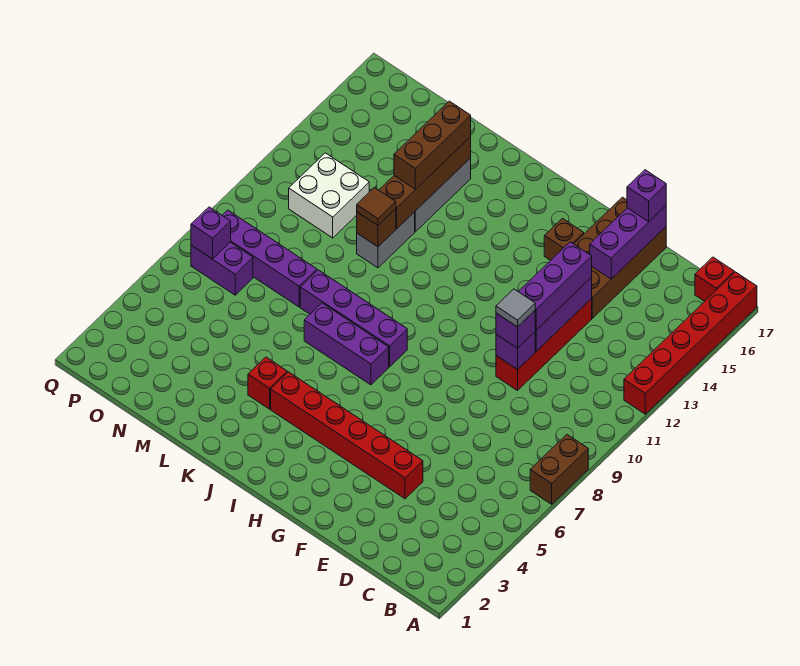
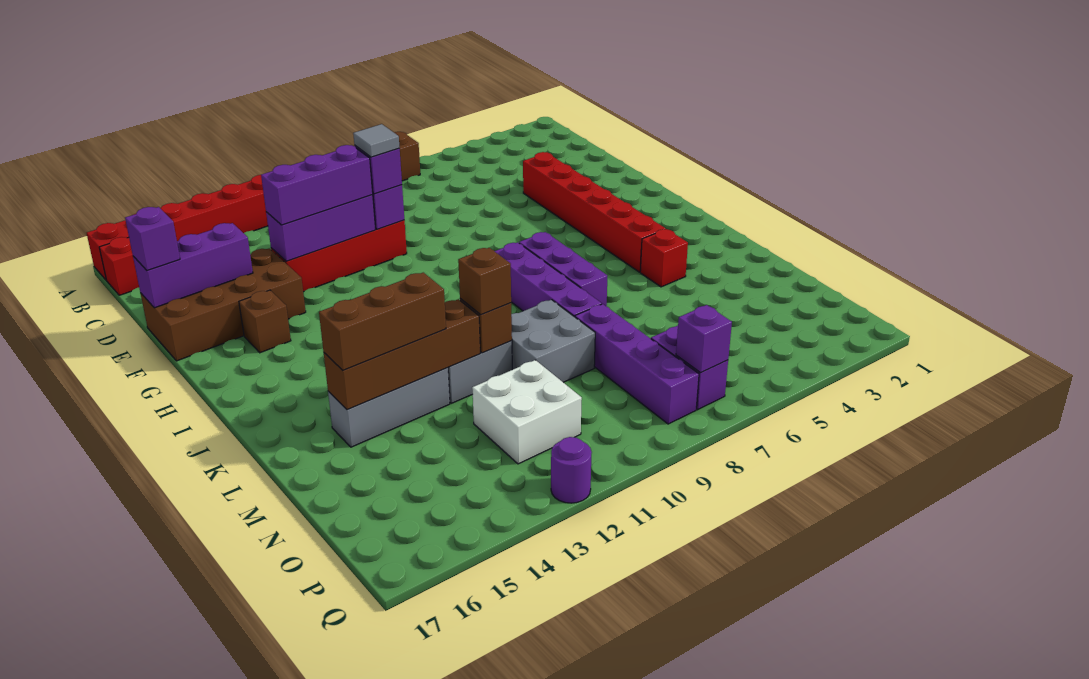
none -> grey brick L9:M10 level 1
brown tile L11 level 3 -> brown brick L11 level 3
none -> purple round brick Q12 level 1

